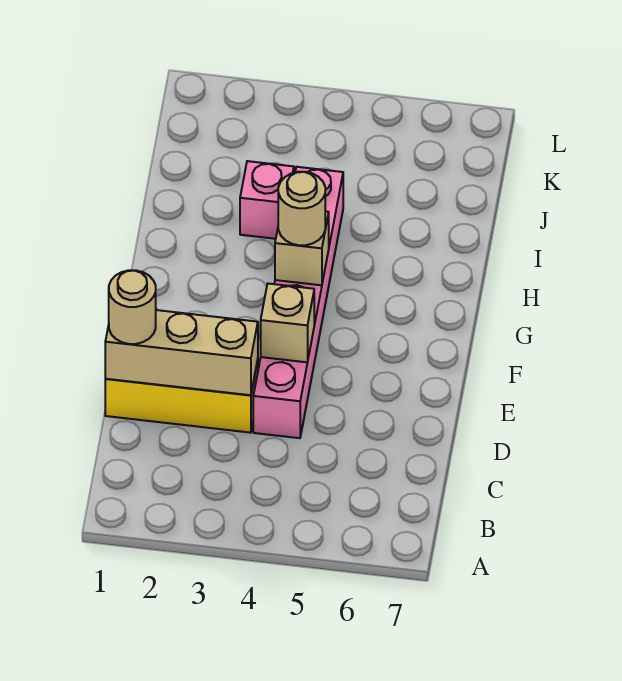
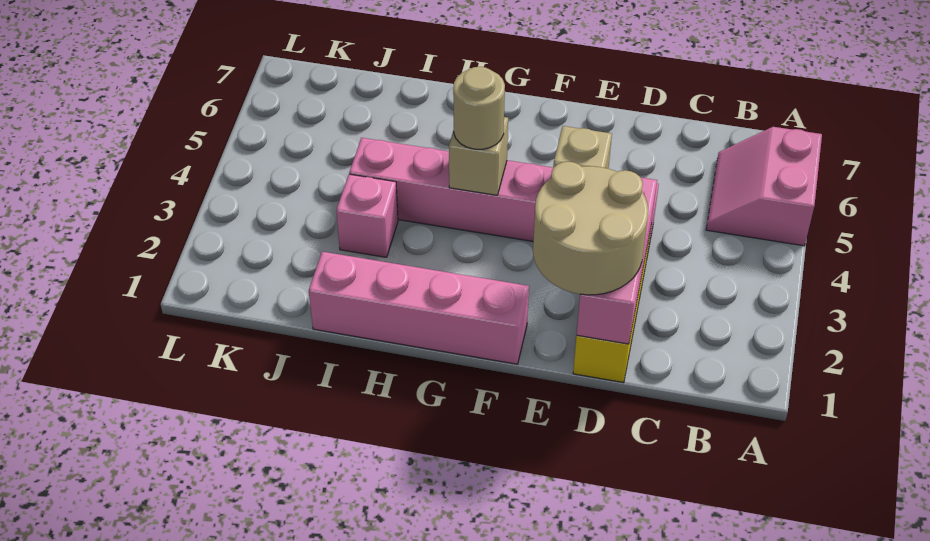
none -> pink slope A5:B6 level 1 top A
tan brick D1:D3 level 2 -> pink brick D1:D3 level 2
tan round brick D1 level 3 -> tan round brick D1:E2 level 3
none -> pink brick F1:I1 level 1

